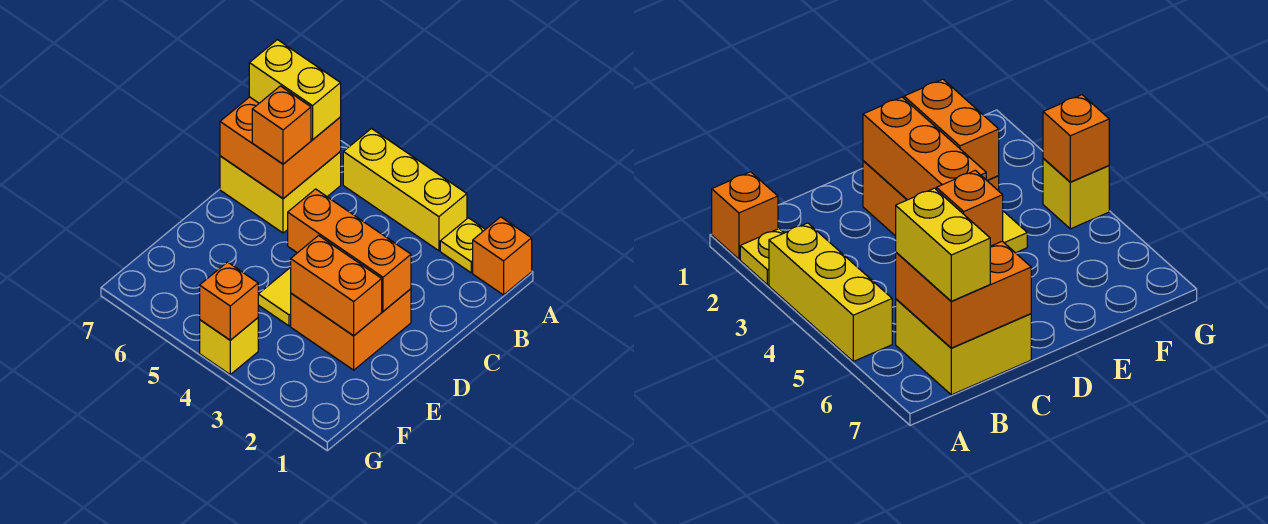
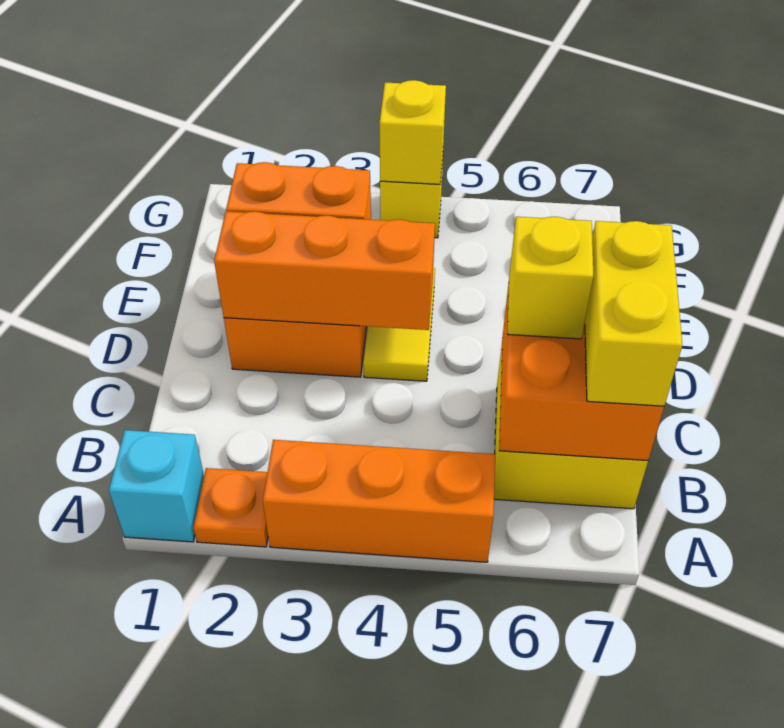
orange brick A1 level 1 -> cyan brick A1 level 1
yellow plate A2 level 1 -> orange plate A2 level 1
yellow brick A3:A5 level 1 -> orange brick A3:A5 level 1
yellow brick B6:B7 level 3 -> yellow brick B7:C7 level 3
orange brick C6 level 3 -> yellow brick C6 level 3
orange brick G4 level 2 -> yellow brick G4 level 2

